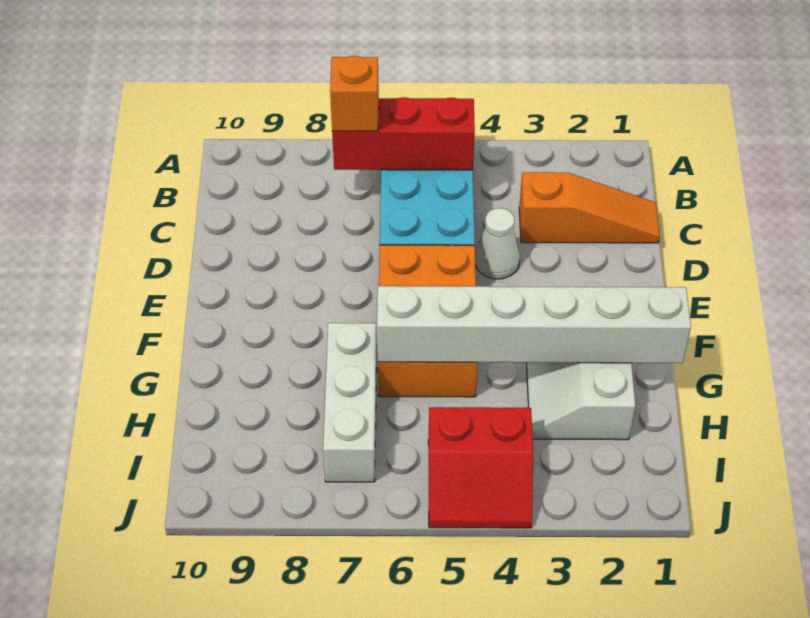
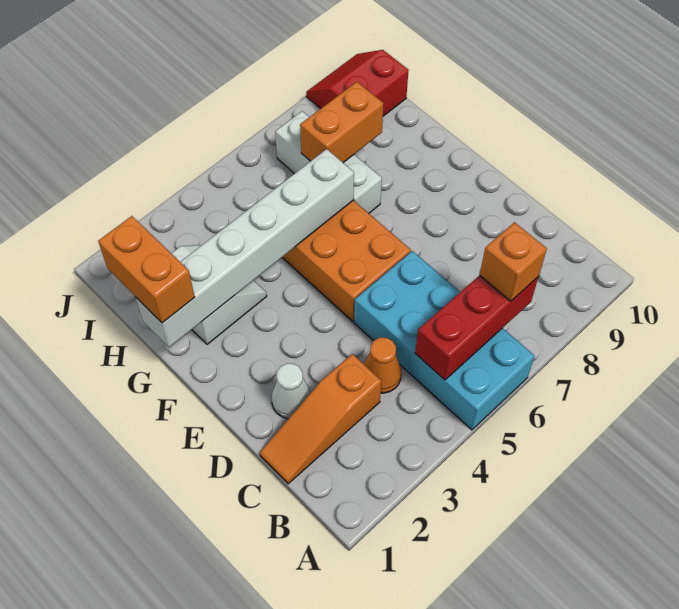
none -> orange cone C4 level 1
white cone D4 level 1 -> white cone D2 level 1
none -> orange brick G1:H1 level 3
none -> orange brick H7:H8 level 2
red slope I4:J5 level 1 top I -> red slope I9:J10 level 1 top I

